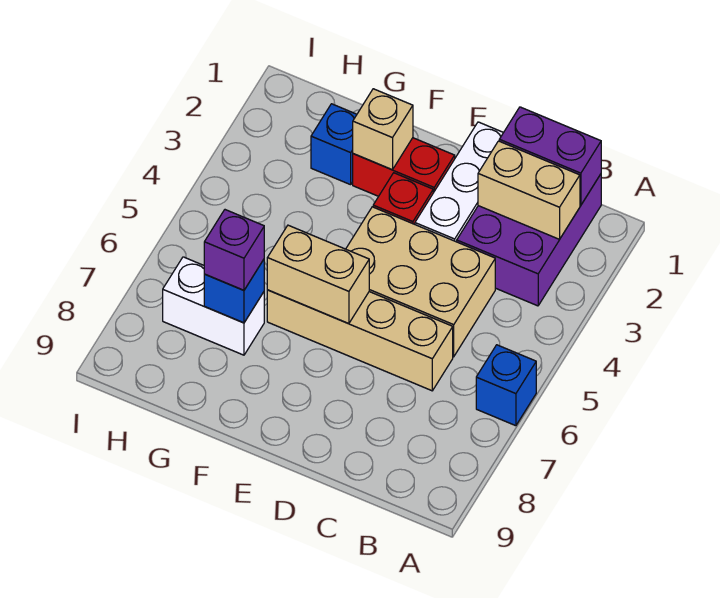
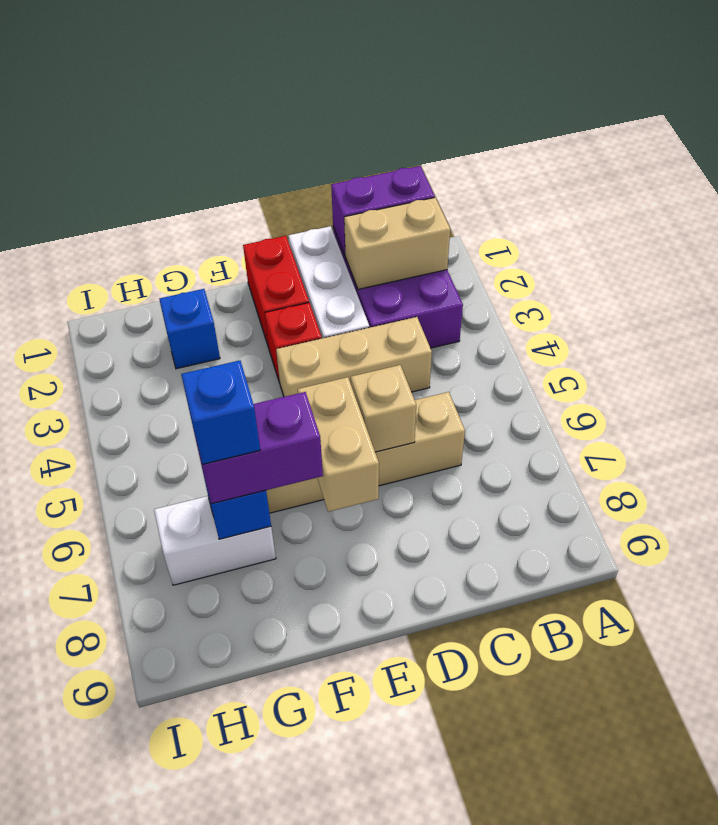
blue brick A6 level 1 -> blue brick G7 level 4
tan brick C4:E5 level 1 -> tan brick C4:E4 level 1
red brick E2:F2 level 1 -> red brick E1:E2 level 1
tan brick E6:F6 level 2 -> tan brick E6:E7 level 2
tan brick F2 level 2 -> tan brick D6 level 2
purple brick G7 level 3 -> purple brick F7:G7 level 3

